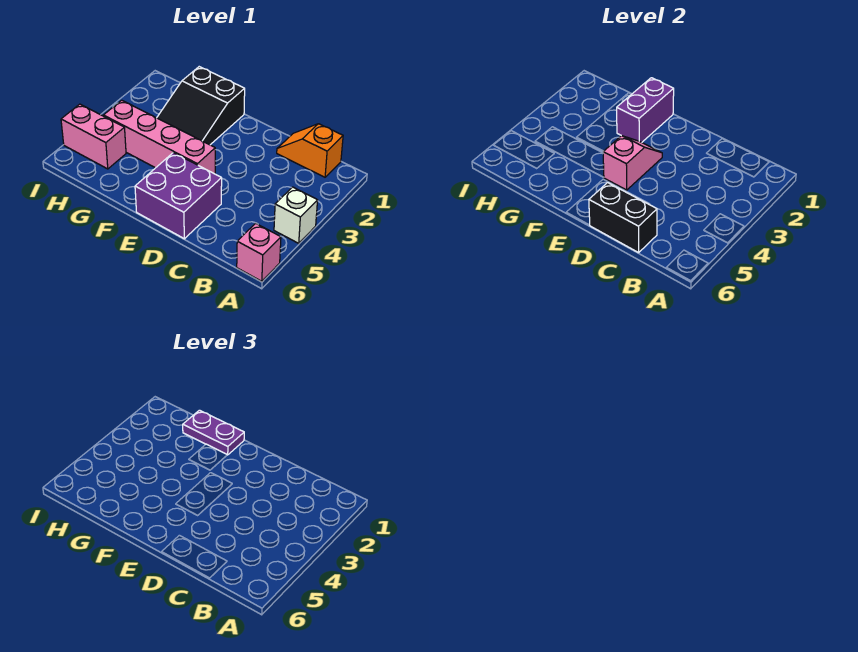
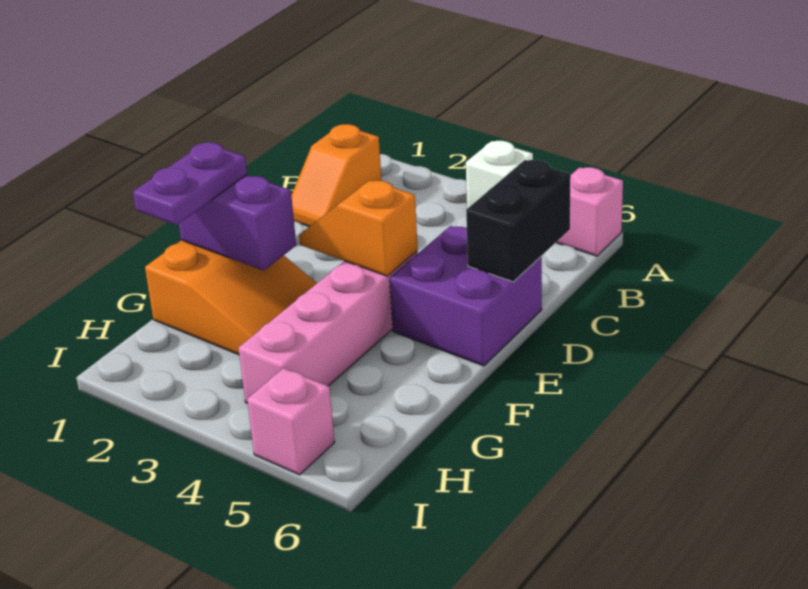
pink slope E3:E4 level 2 top 4 -> orange slope E3:E4 level 2 top 4
black slope F1:G3 level 1 top 1 -> orange slope F1:G3 level 1 top 1
pink brick H5:I5 level 1 -> pink brick I5 level 1

